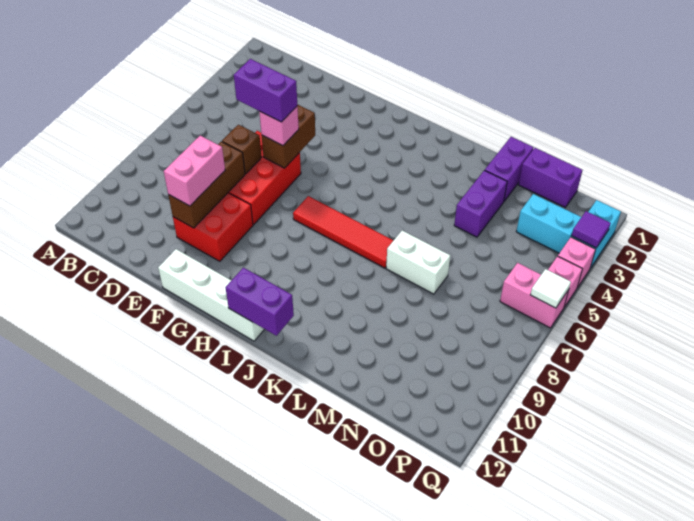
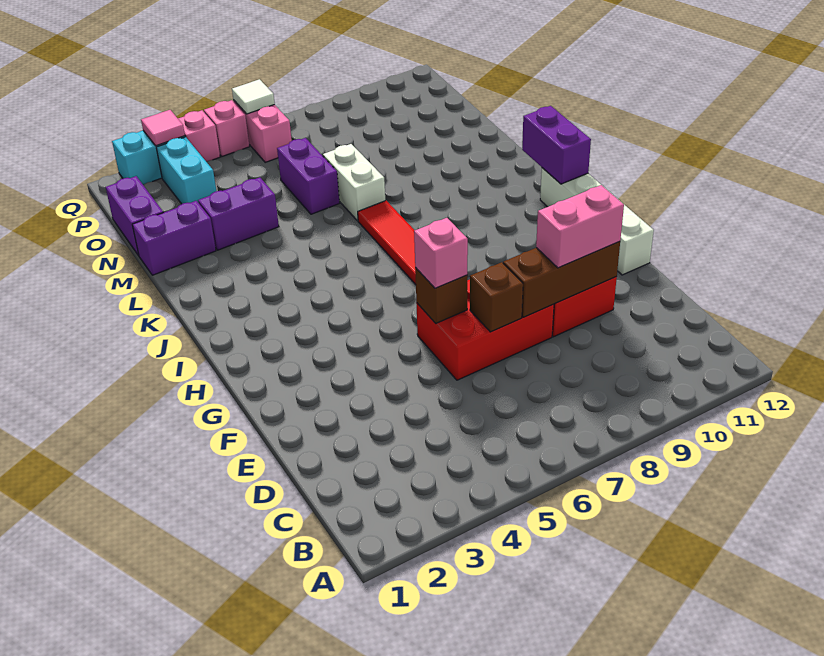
purple brick E6:F6 level 4 -> purple brick M6:N6 level 1
brown brick F5:F6 level 2 -> brown brick F6 level 2
purple tile Q3 level 2 -> pink tile Q3 level 2

